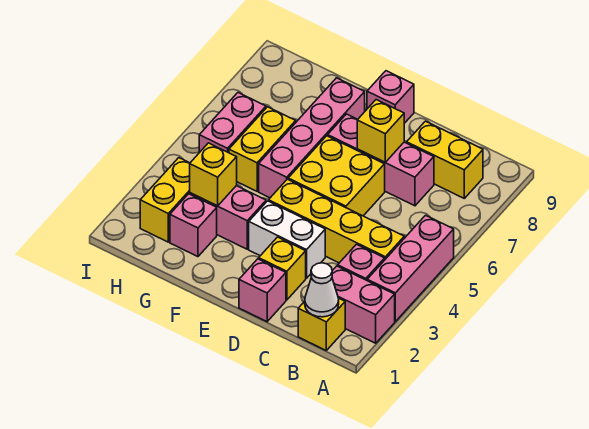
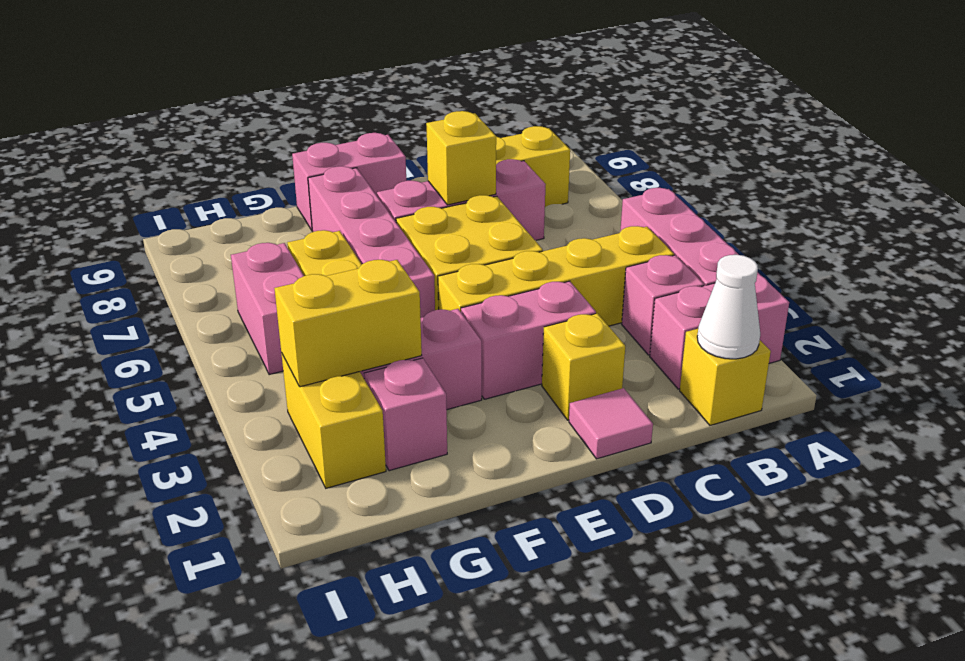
pink brick D1 level 1 -> pink tile D1 level 1
white brick D3:E3 level 1 -> pink brick D3:E3 level 1
pink brick E9 level 1 -> pink brick E9:F9 level 1
yellow brick G3 level 2 -> yellow brick G3:H3 level 2

